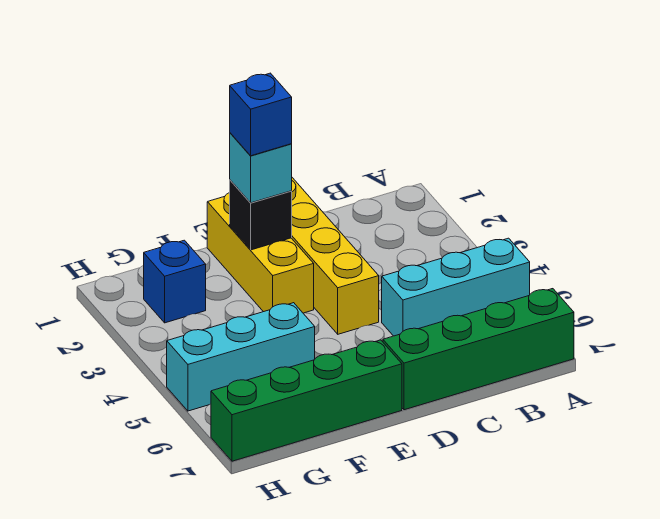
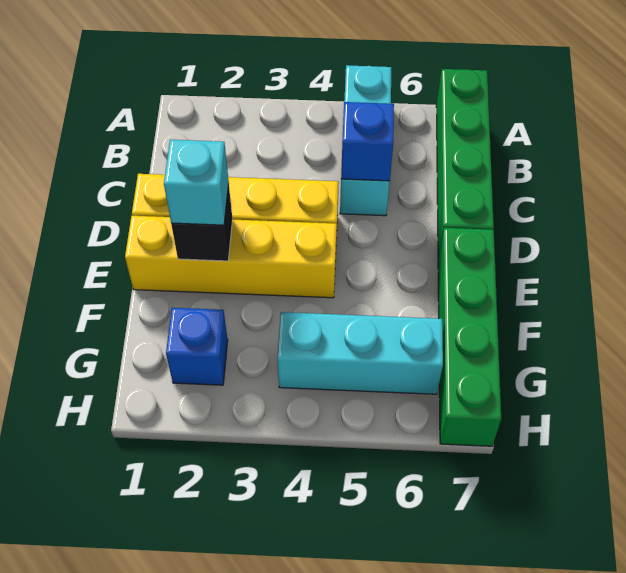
yellow brick E1:E3 level 1 -> yellow brick E1:E4 level 1
blue brick E2 level 4 -> blue brick C5 level 2
cyan brick F5:H5 level 1 -> cyan brick G4:G6 level 1

